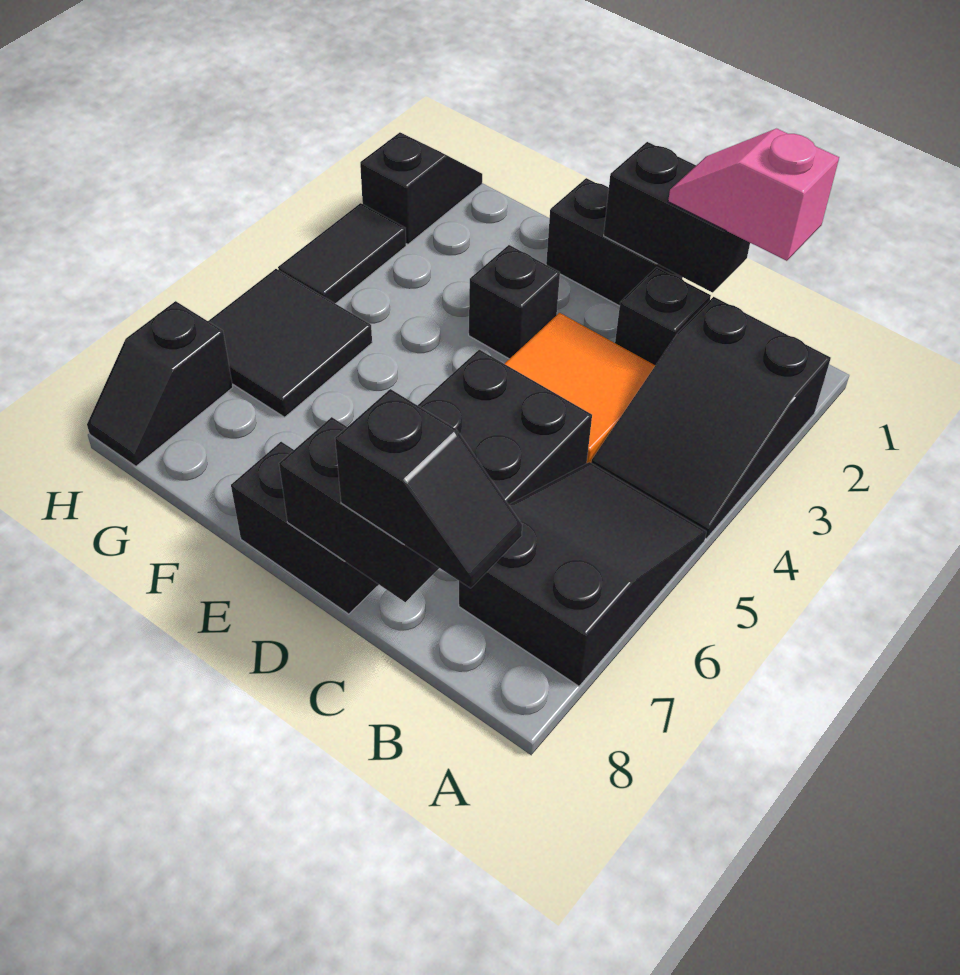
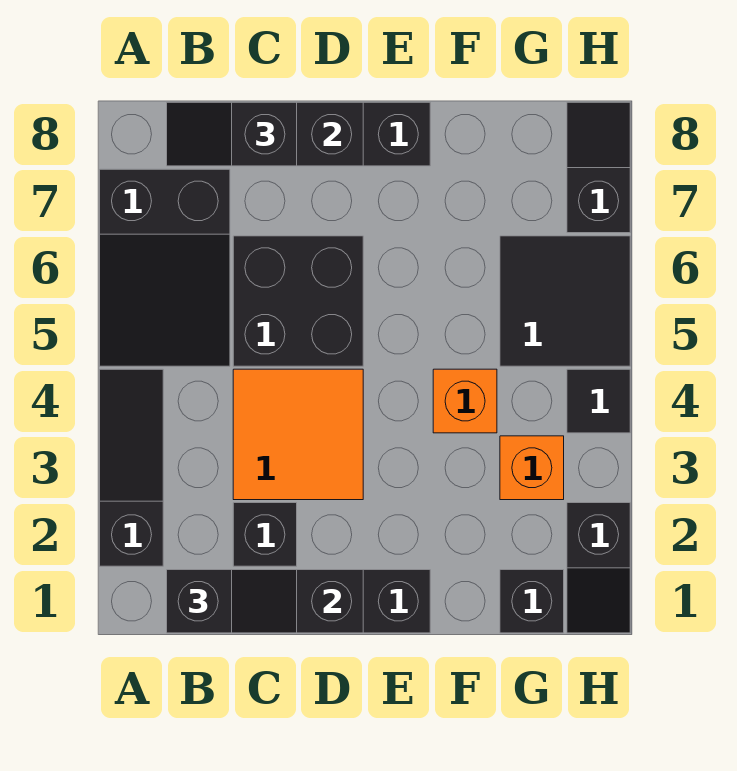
black slope A2:B4 level 1 top 2 -> black slope A2:A4 level 1 top 2
pink slope B1:C1 level 3 top B -> black slope B1:C1 level 3 top B
black brick E3 level 1 -> black brick G1 level 1
none -> orange brick F4 level 1
none -> orange brick G3 level 1
black tile H3:H4 level 1 -> black tile H4 level 1

